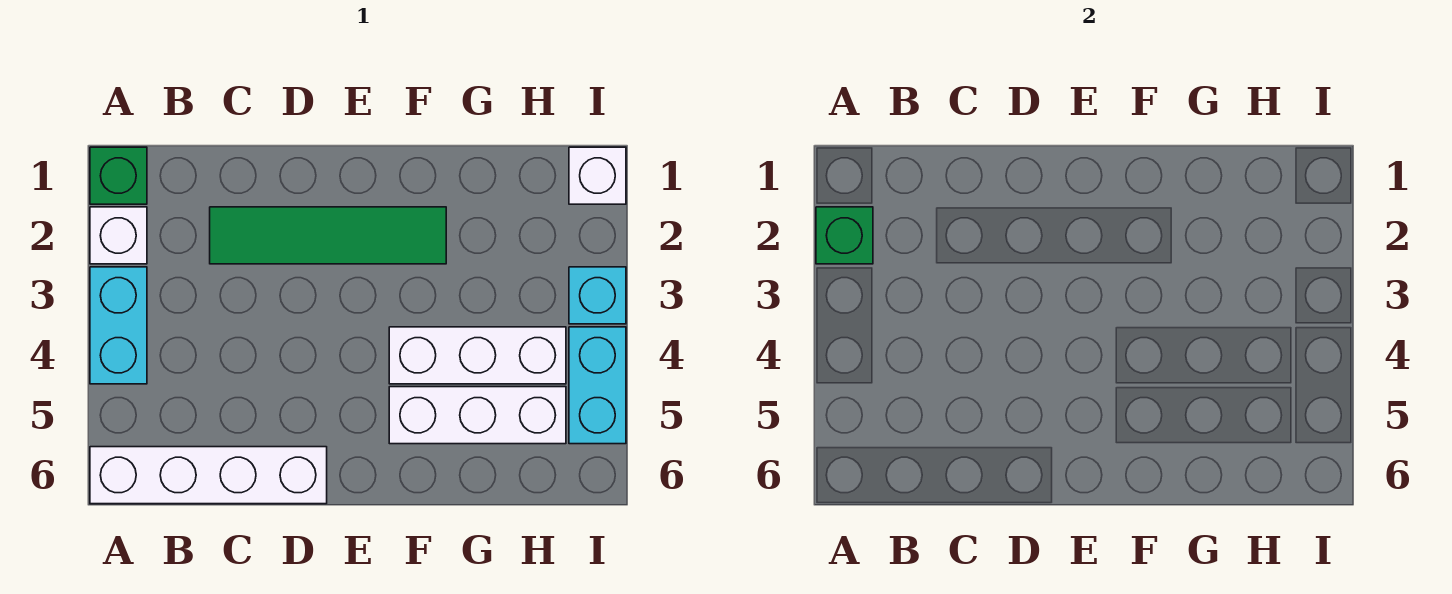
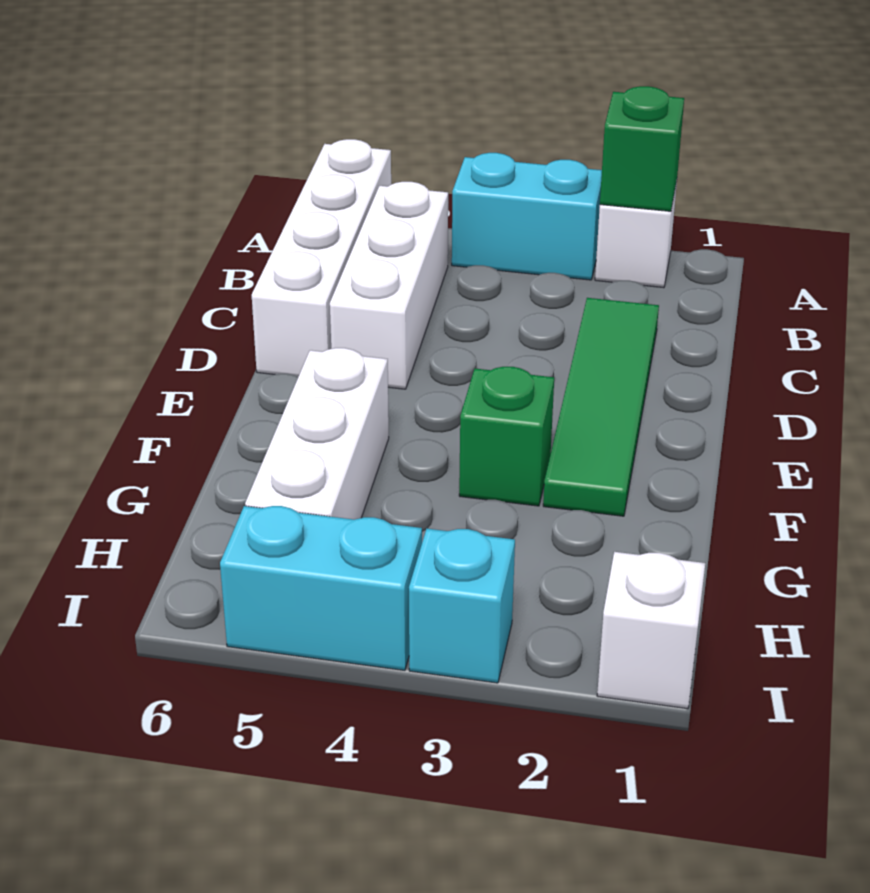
green brick A1 level 1 -> green brick F3 level 1
white brick F4:H4 level 1 -> white brick B5:D5 level 1

